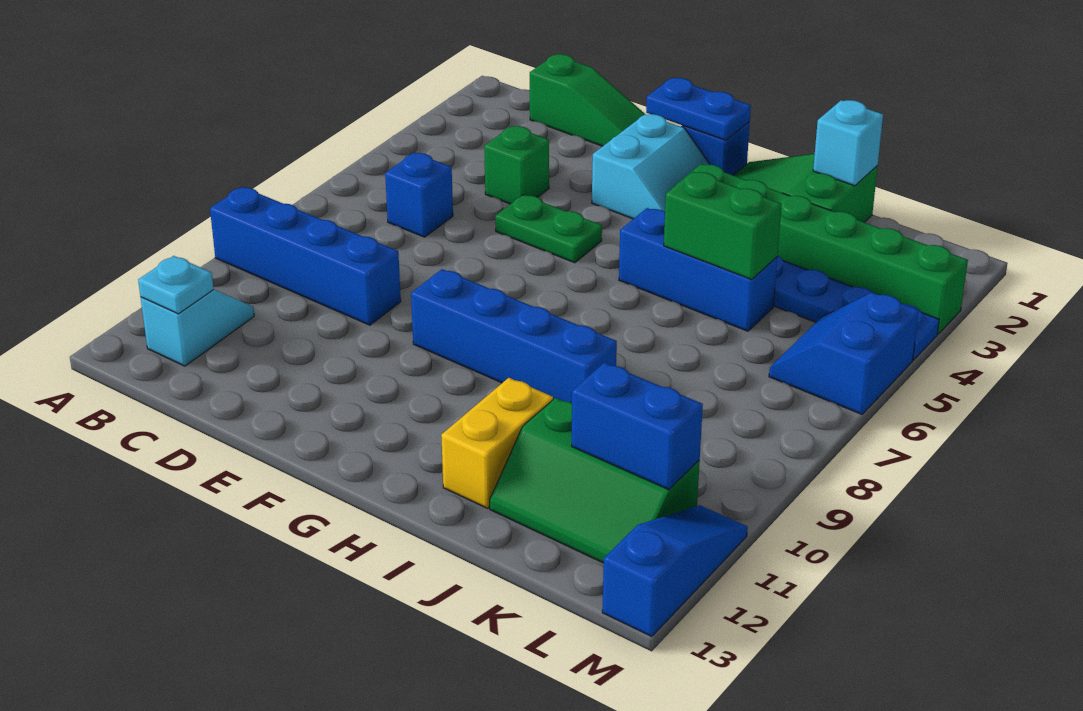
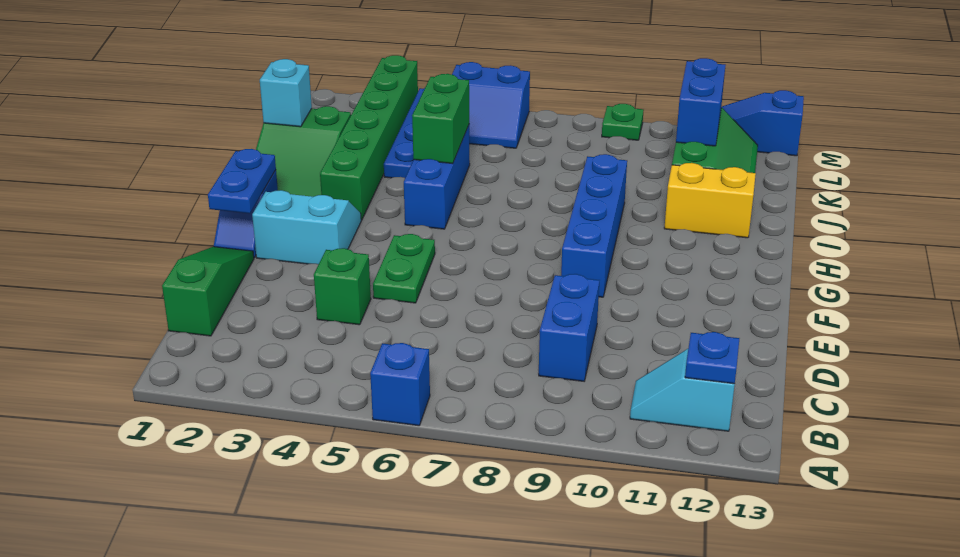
blue brick A9:D9 level 1 -> blue brick C9:D9 level 1
cyan plate B12 level 2 -> blue plate B12 level 2
blue brick C6 level 1 -> blue brick A6 level 1
none -> green plate M9 level 1

